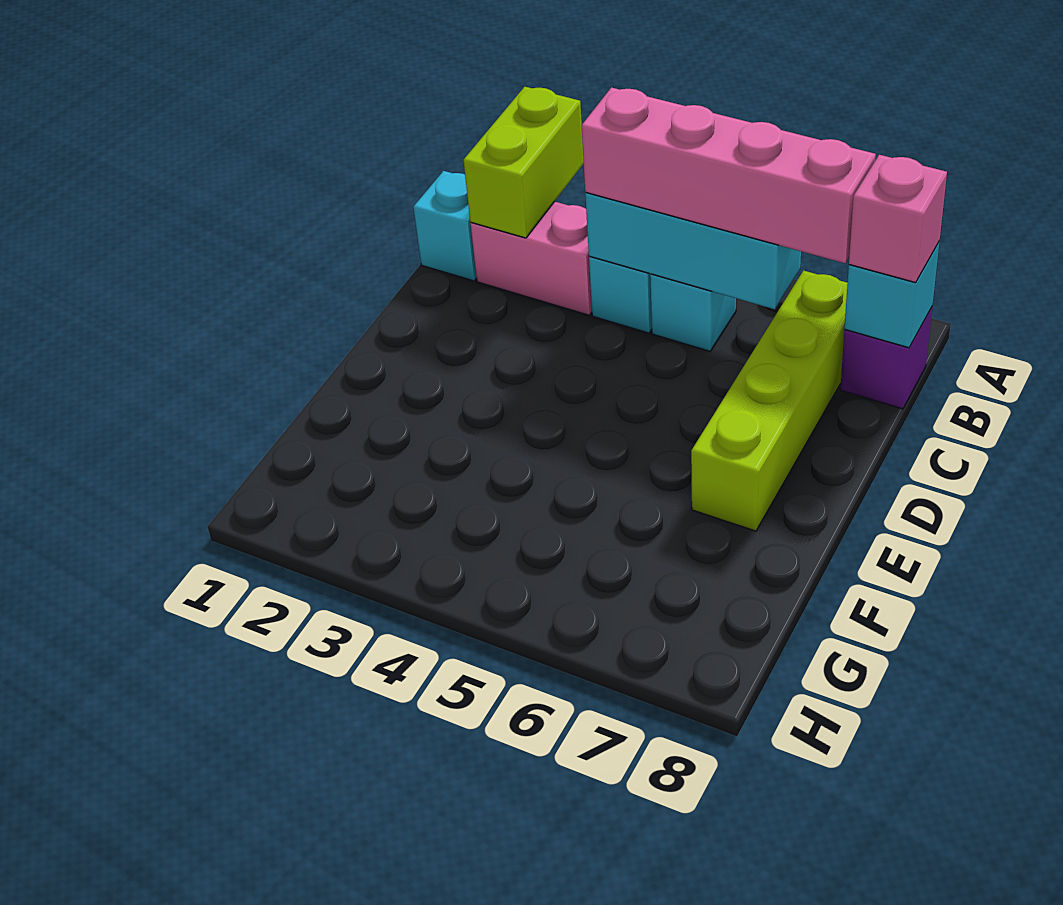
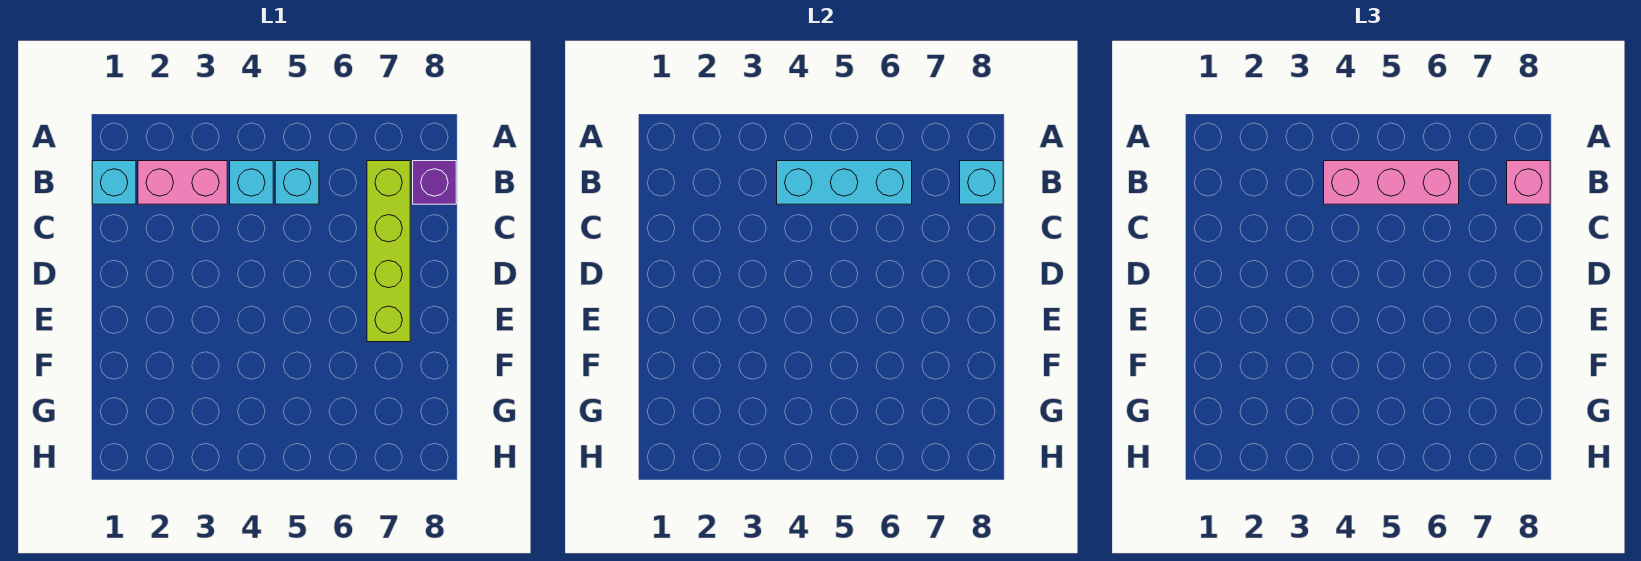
lime brick A2:B2 level 2 -> none
pink brick B4:B7 level 3 -> pink brick B4:B6 level 3

